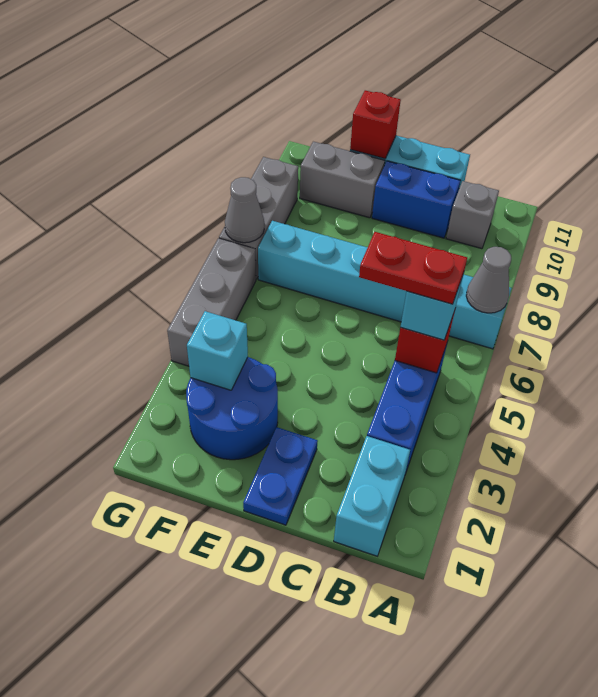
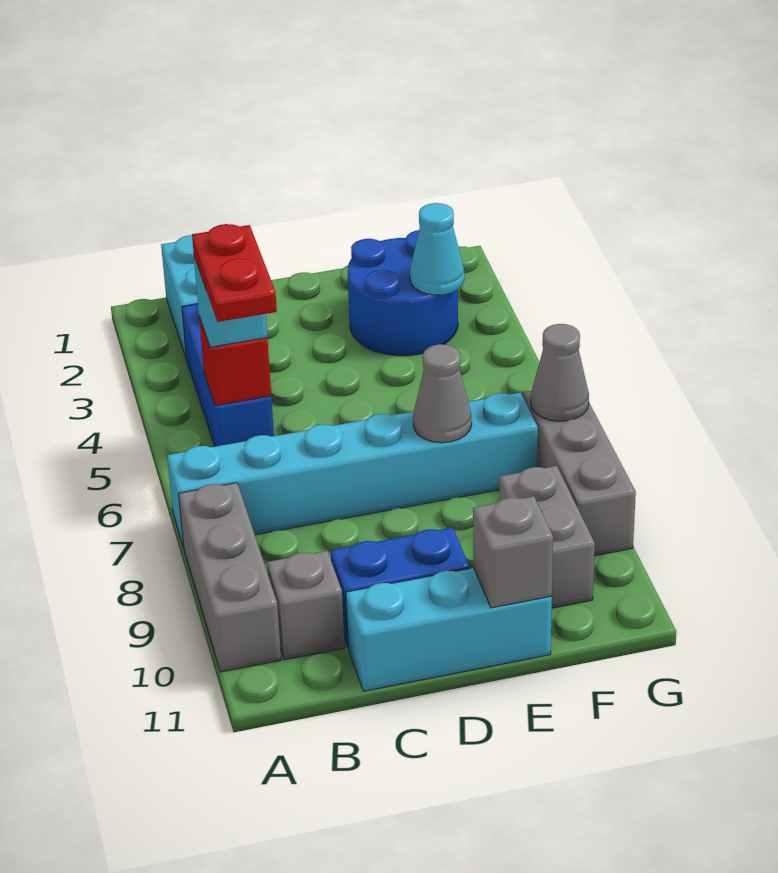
grey cone A7 level 2 -> grey cone E7 level 2
red plate B5:C5 level 4 -> red plate B5:B6 level 4
blue plate D1:D2 level 1 -> none
grey brick E10:F10 level 1 -> grey brick F9:F10 level 1
red brick E11 level 2 -> grey brick E11 level 2
cyan brick F3 level 2 -> cyan cone F3 level 2
grey brick G4:G6 level 1 -> grey brick A8:A10 level 1

